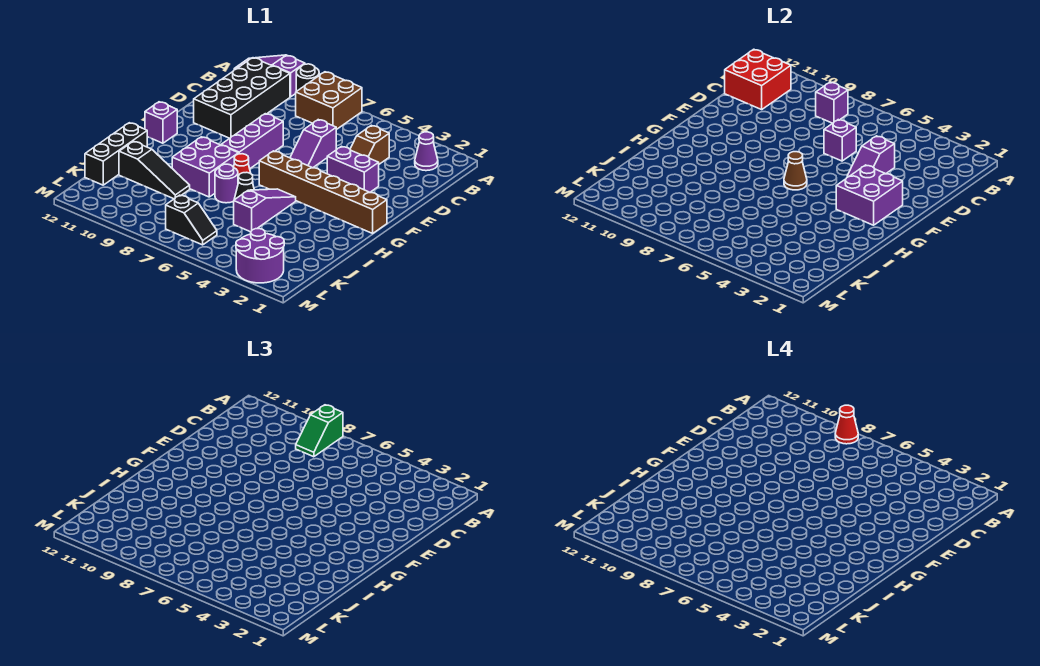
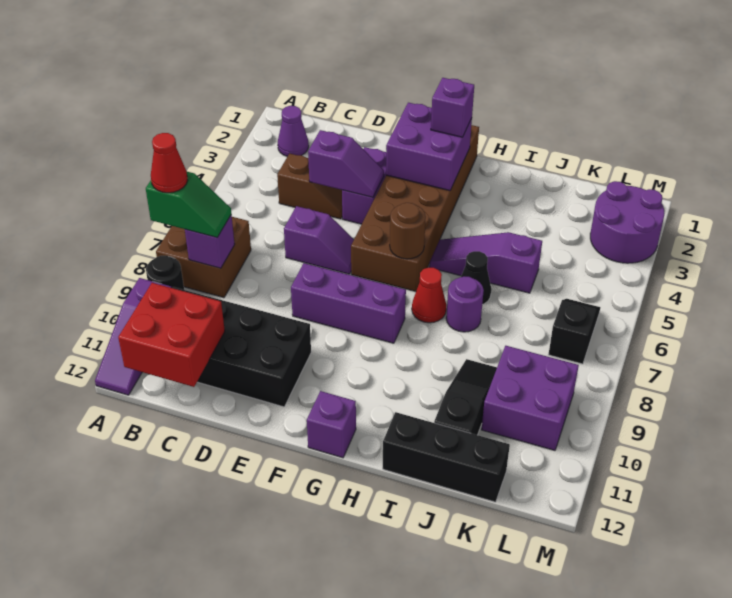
purple brick D6 level 2 -> purple brick G2 level 3
brown brick G1:G6 level 1 -> brown brick F1:G6 level 1
brown cone G6 level 2 -> brown round brick G6 level 2
purple brick H8:I9 level 1 -> purple brick K9:L10 level 1

